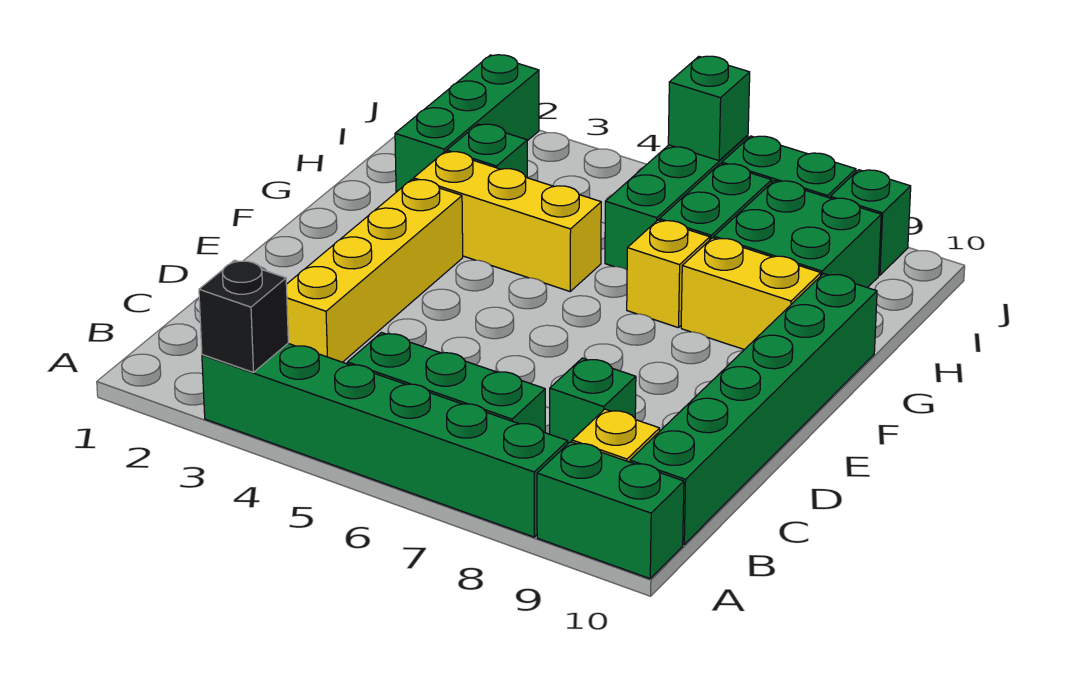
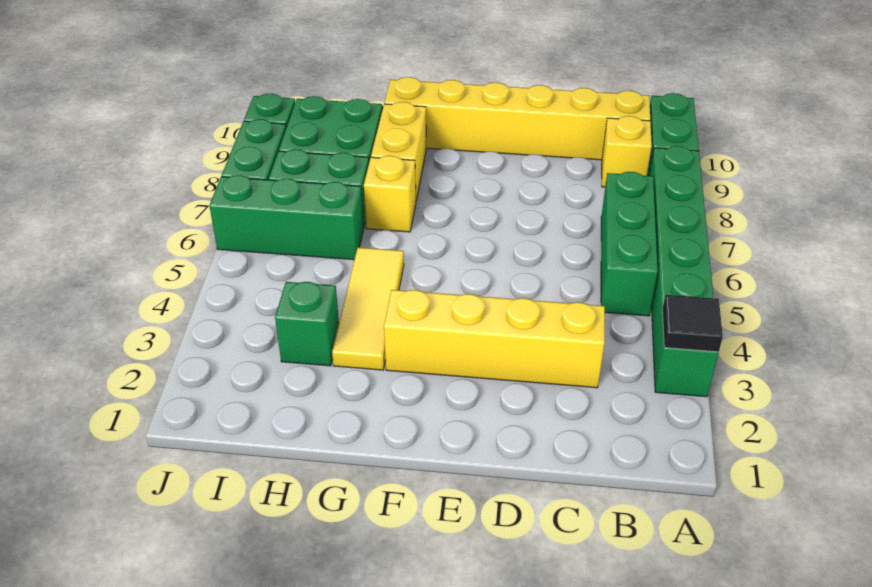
black brick A3 level 2 -> black tile A3 level 2
green brick B10:G10 level 1 -> yellow brick B10:G10 level 1
green brick C8 level 1 -> none
yellow brick G3:G5 level 1 -> yellow tile G3:G5 level 1
green brick H2:J2 level 1 -> none
green brick J6 level 2 -> none

